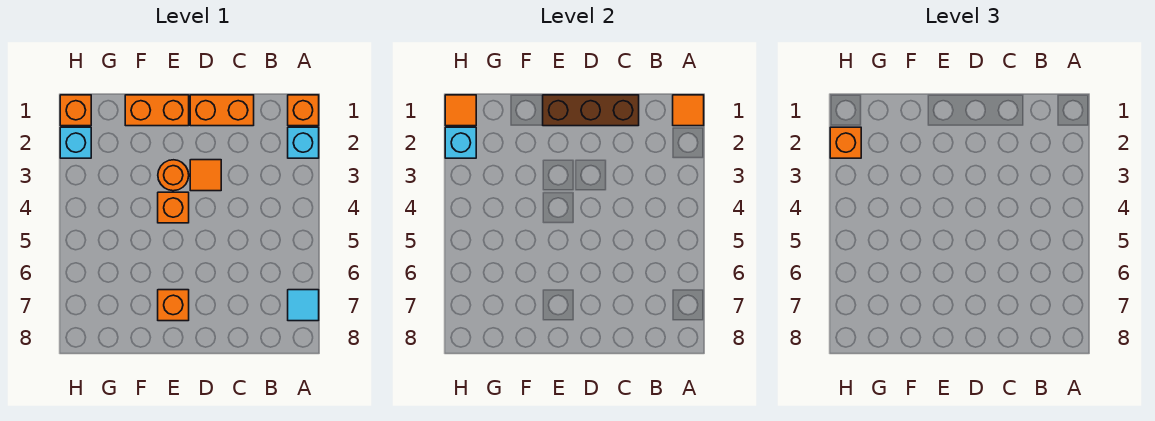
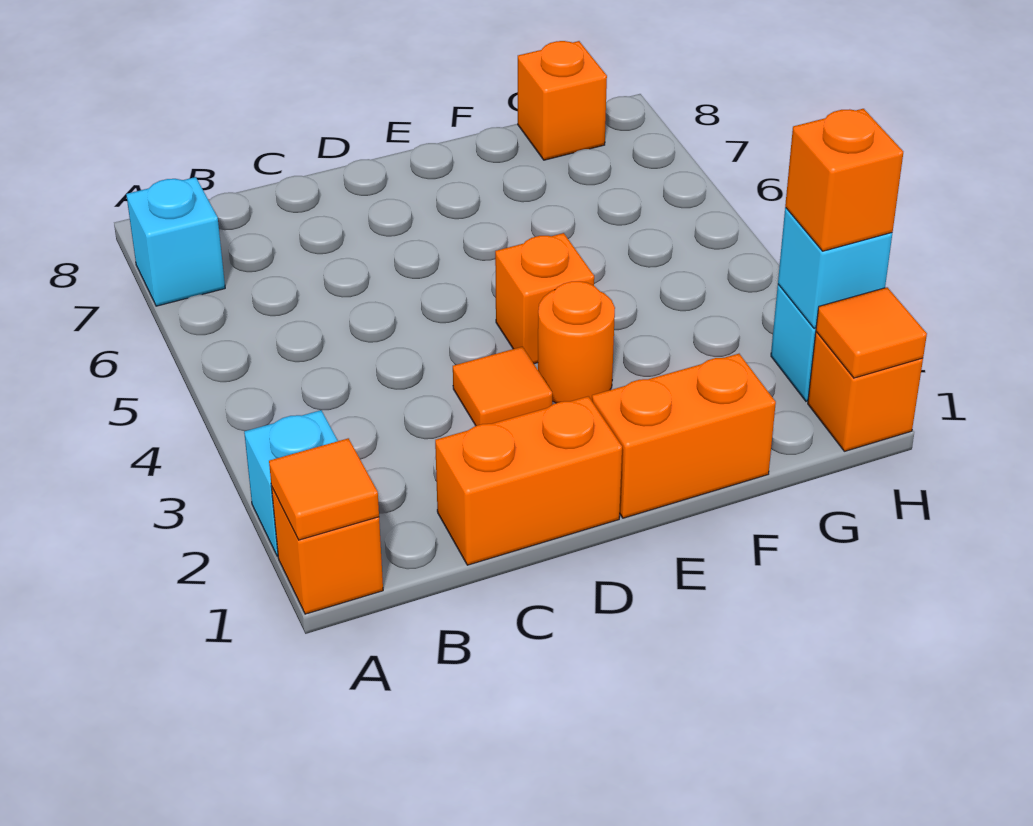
cyan tile A7 level 1 -> cyan brick A7 level 1
brown brick C1:E1 level 2 -> none
orange brick E7 level 1 -> orange brick G8 level 1

